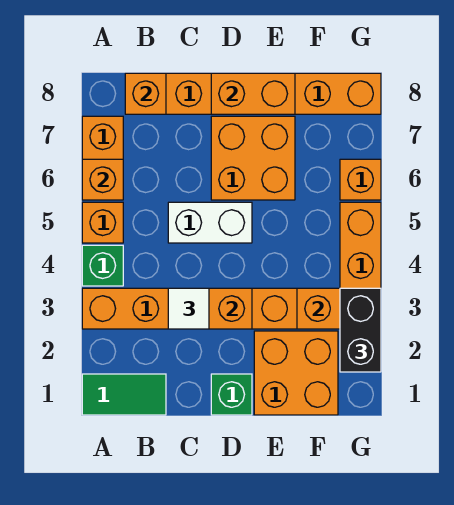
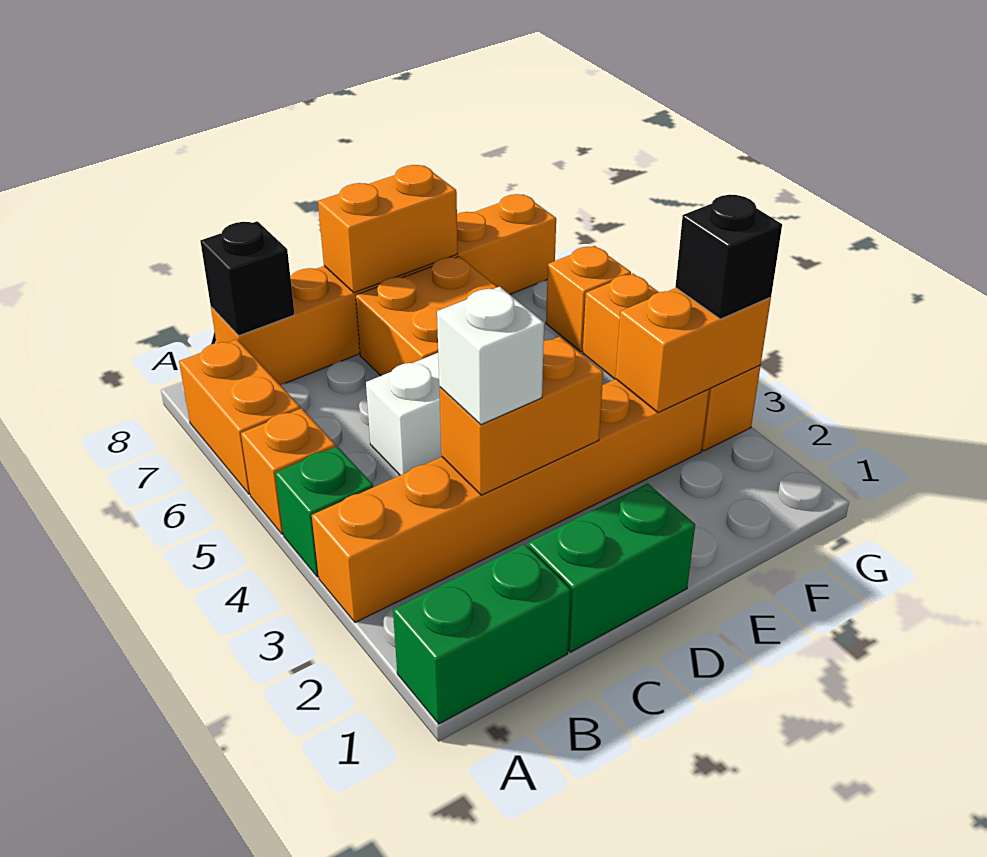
green tile A1:B1 level 1 -> green brick A1:B1 level 1
orange brick A6 level 2 -> none
orange brick B8 level 2 -> black brick B8 level 2
white tile C3 level 3 -> white brick C3 level 3
green brick D1 level 1 -> green brick C1:D1 level 1
orange brick E1:F2 level 1 -> none
black brick G2:G3 level 3 -> black brick G3 level 3

